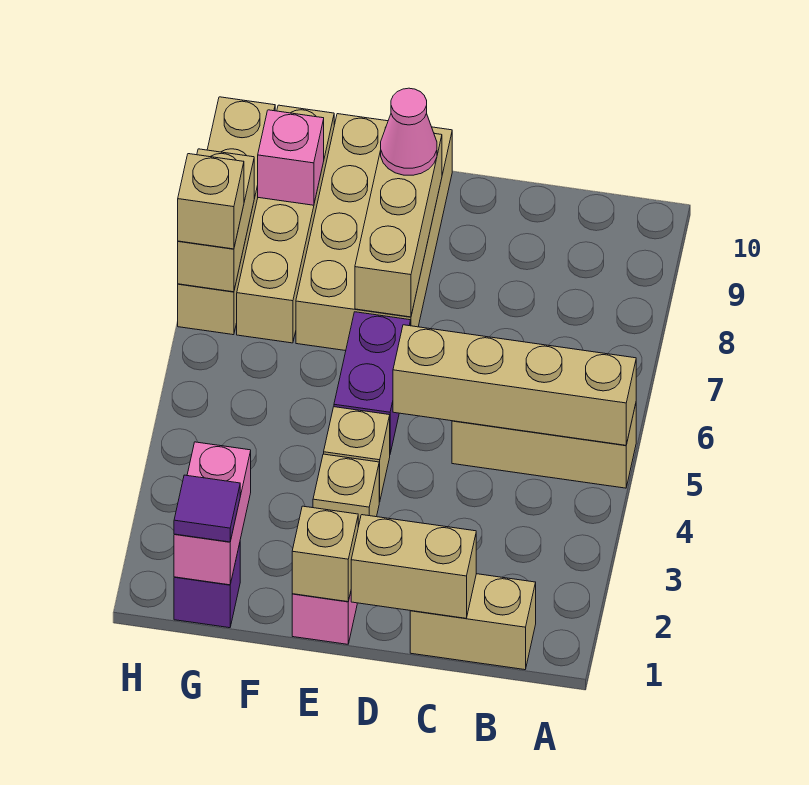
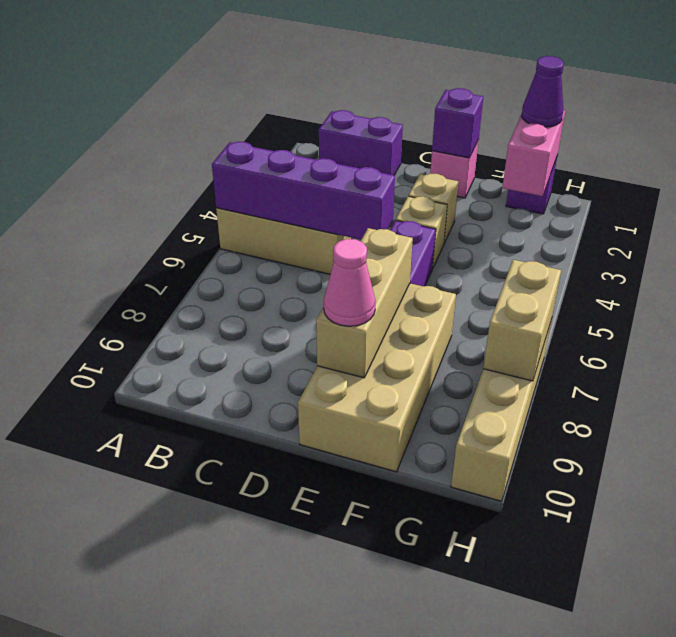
tan brick A5:D5 level 2 -> purple brick A5:D5 level 2
tan brick B1:C1 level 1 -> purple brick B1:C1 level 1
tan brick C1:D1 level 2 -> none
tan brick E1 level 2 -> purple brick E1 level 2
purple tile G1 level 3 -> purple cone G1 level 3
tan brick G7:G10 level 1 -> none
pink brick G9 level 2 -> none
tan brick H7 level 3 -> none

